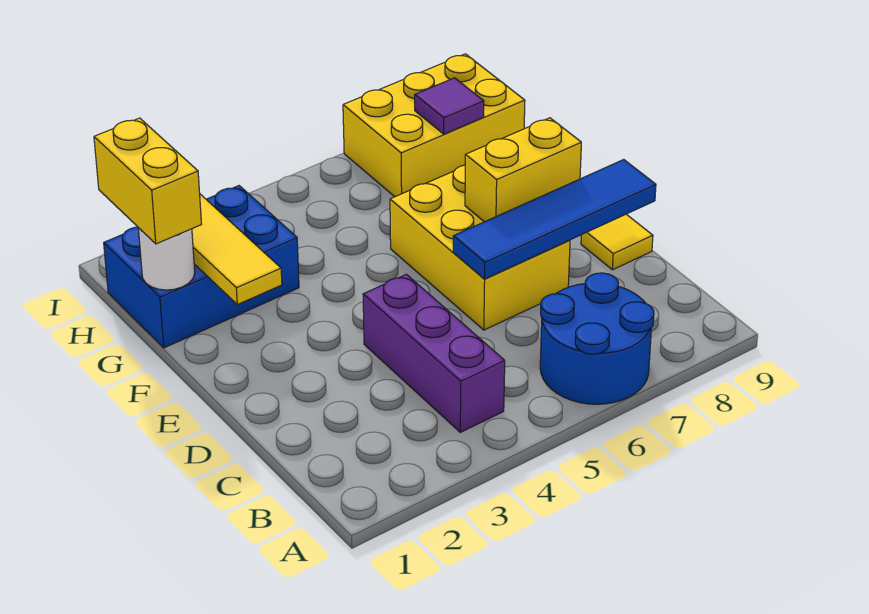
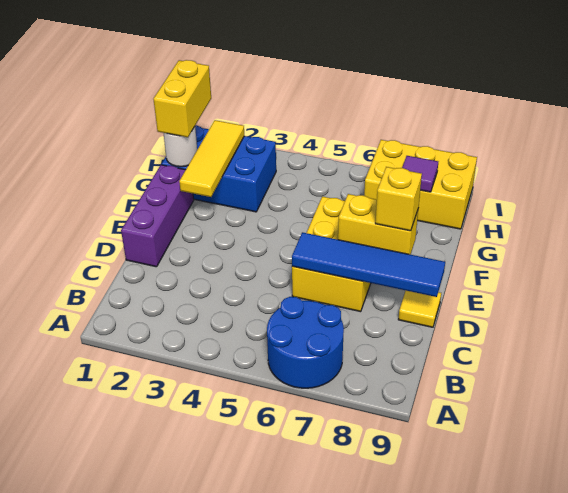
purple brick B4:D4 level 1 -> purple brick D1:F1 level 1
none -> yellow brick E8 level 3

